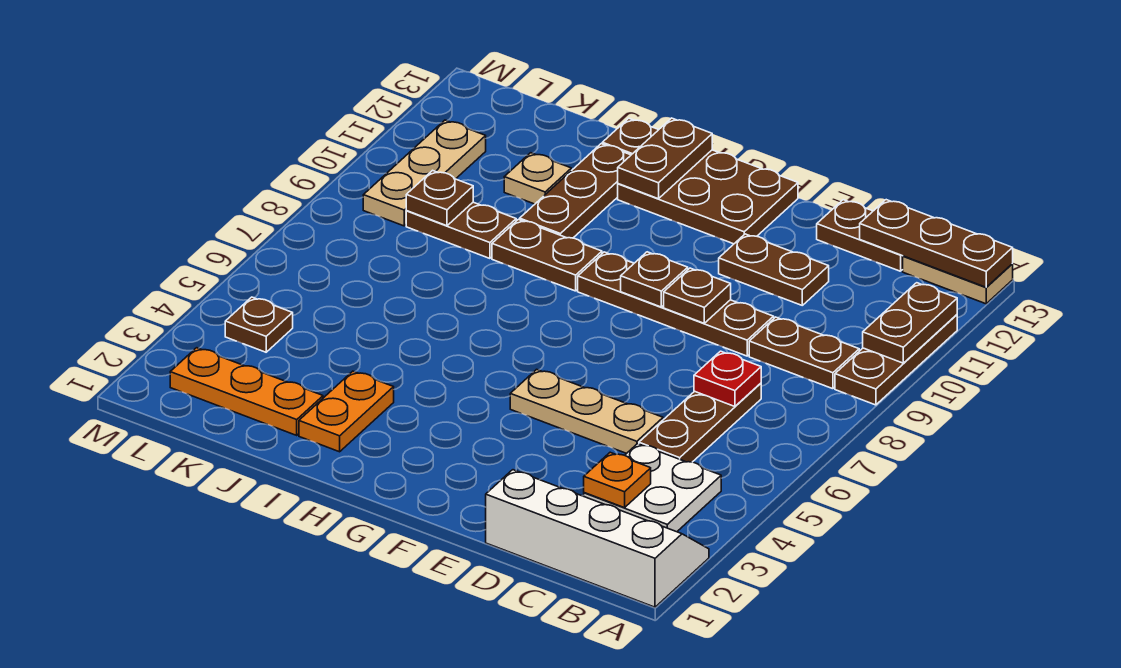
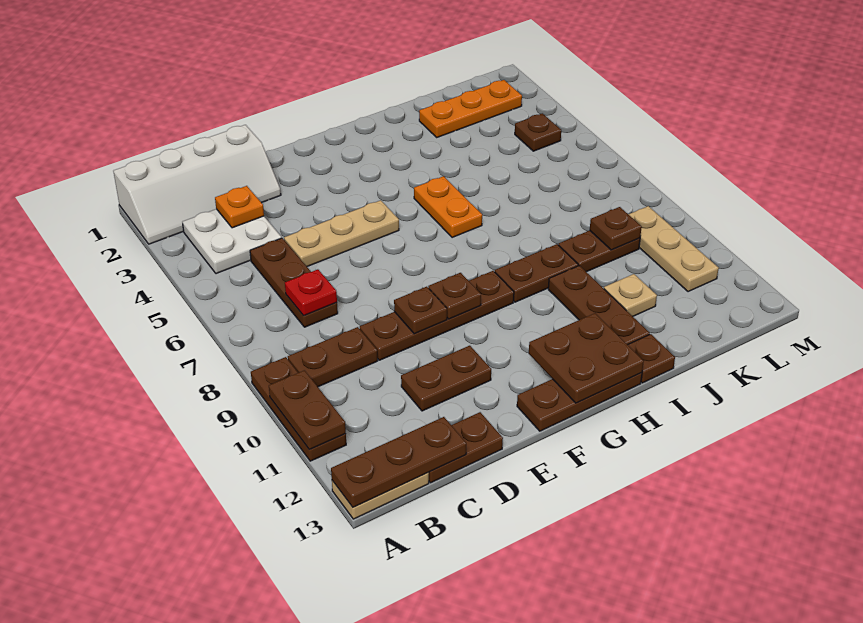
brown plate F12:H13 level 1 -> brown plate F13:H13 level 1
brown plate H12:H13 level 2 -> brown plate G12:H13 level 2
orange plate I2:I3 level 1 -> orange plate H5:H6 level 1

